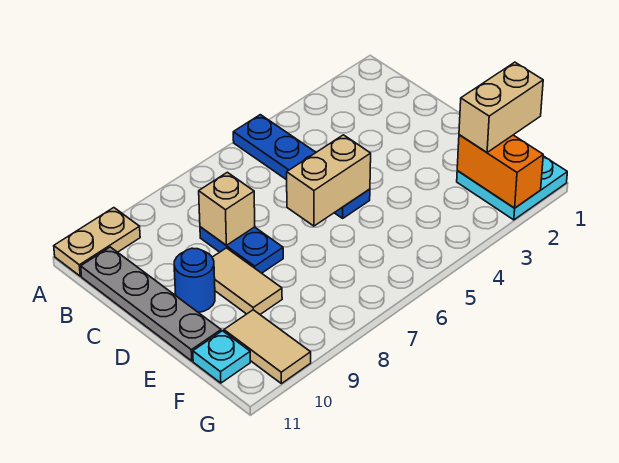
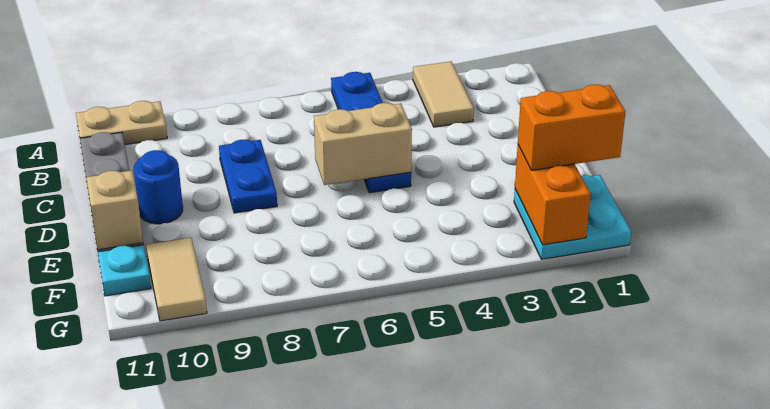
tan brick C8 level 2 -> tan brick E11 level 2
tan tile D9:E9 level 1 -> tan tile A3:B3 level 1
tan brick F1:F2 level 3 -> orange brick F1:F2 level 3

